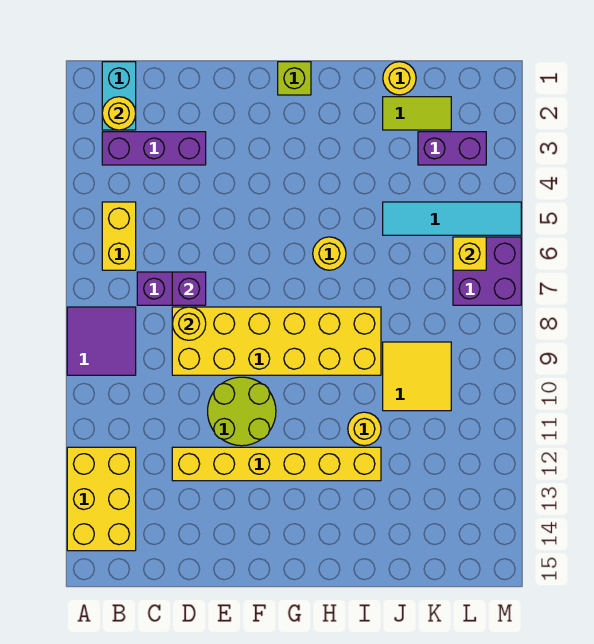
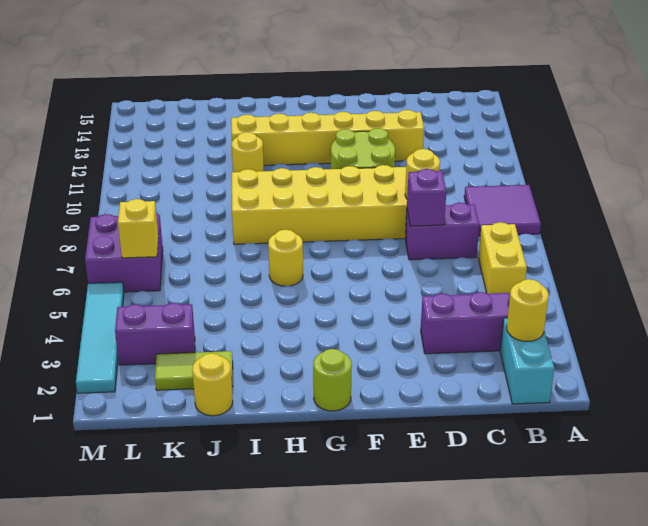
yellow brick A12:B14 level 1 -> none
lime brick G1 level 1 -> lime round brick G1 level 1
cyan tile J5:M5 level 1 -> cyan tile M2:M5 level 1
yellow tile J9:K10 level 1 -> none

